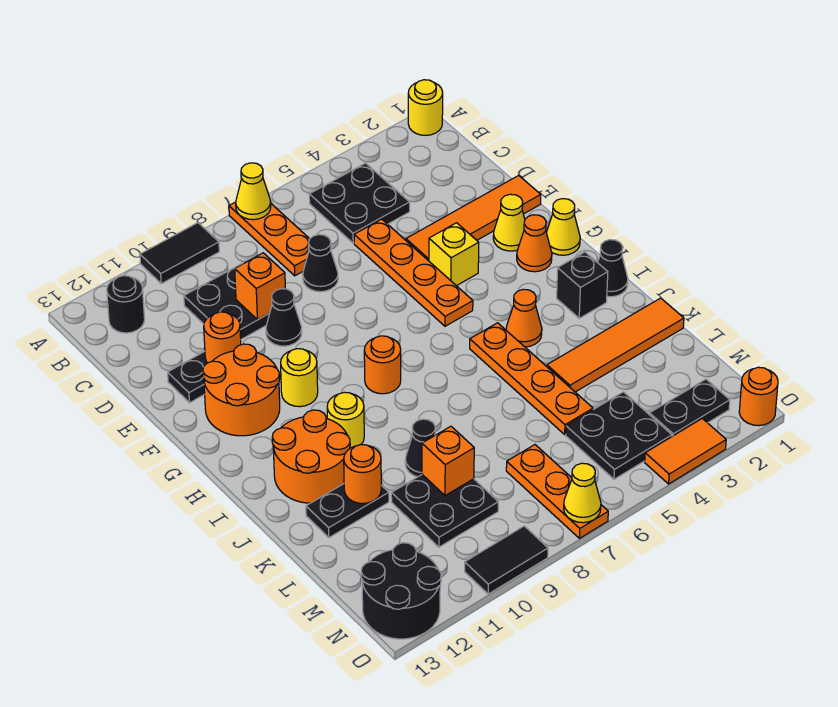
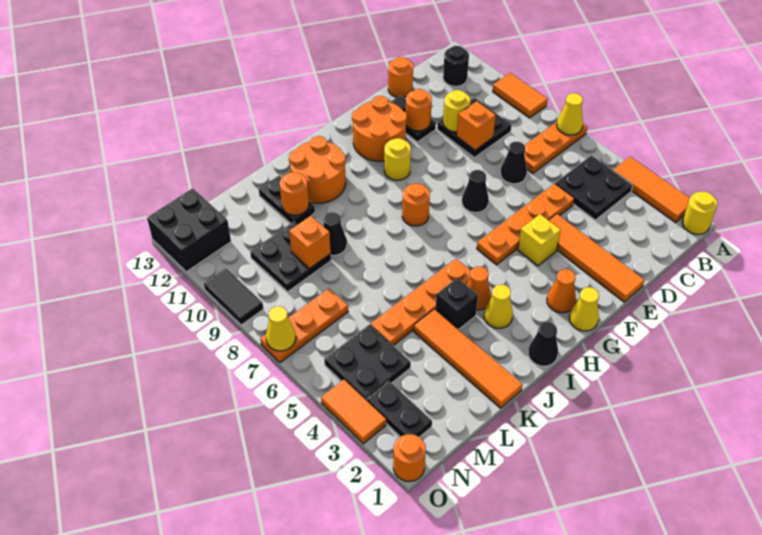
none -> orange tile A2:A4 level 1
black tile A9:A10 level 1 -> orange tile A9:A10 level 1
none -> orange round brick D13 level 1
black cone E9 level 1 -> black cone F7 level 1
yellow cone F2 level 1 -> yellow cone I3 level 1
black brick I2 level 1 -> black brick J4 level 1
yellow round brick I10 level 1 -> yellow round brick D10 level 2
black round brick N12:O13 level 1 -> black brick N12:O13 level 1

